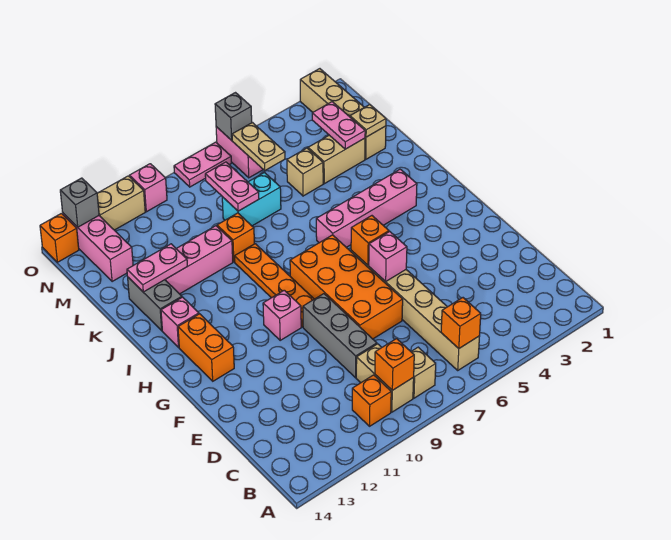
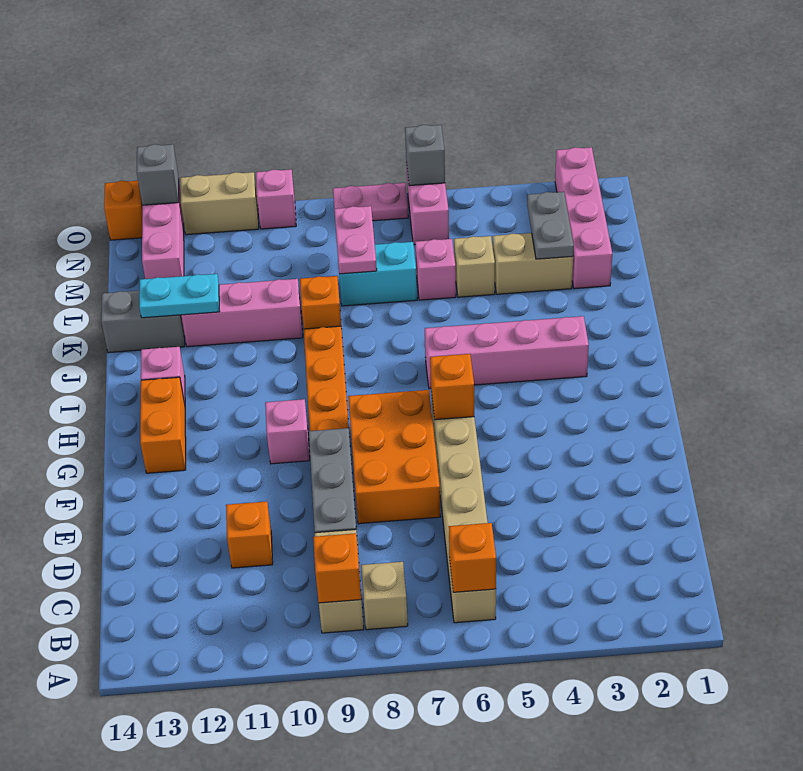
orange brick B10 level 1 -> orange brick D11 level 1
orange brick E7:H8 level 1 -> orange brick E7:G8 level 1
pink brick F6 level 2 -> pink brick L6 level 1
grey brick J13:K13 level 1 -> grey brick K13:K14 level 1
pink plate K12:K13 level 2 -> cyan plate K12:K13 level 2
tan brick L2:O2 level 1 -> pink brick L2:O2 level 1
tan plate L2 level 2 -> none
pink plate L3:M3 level 2 -> grey plate L3:M3 level 2
tan plate M6:N6 level 2 -> none

